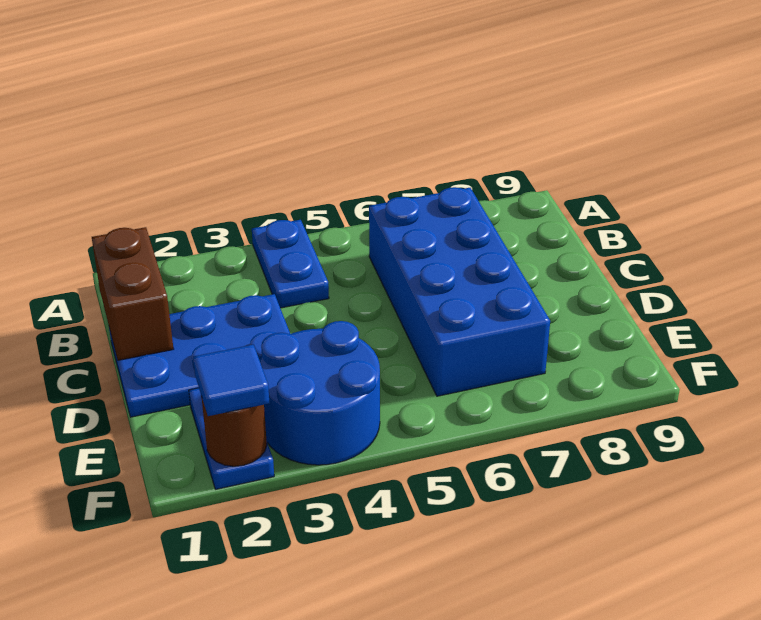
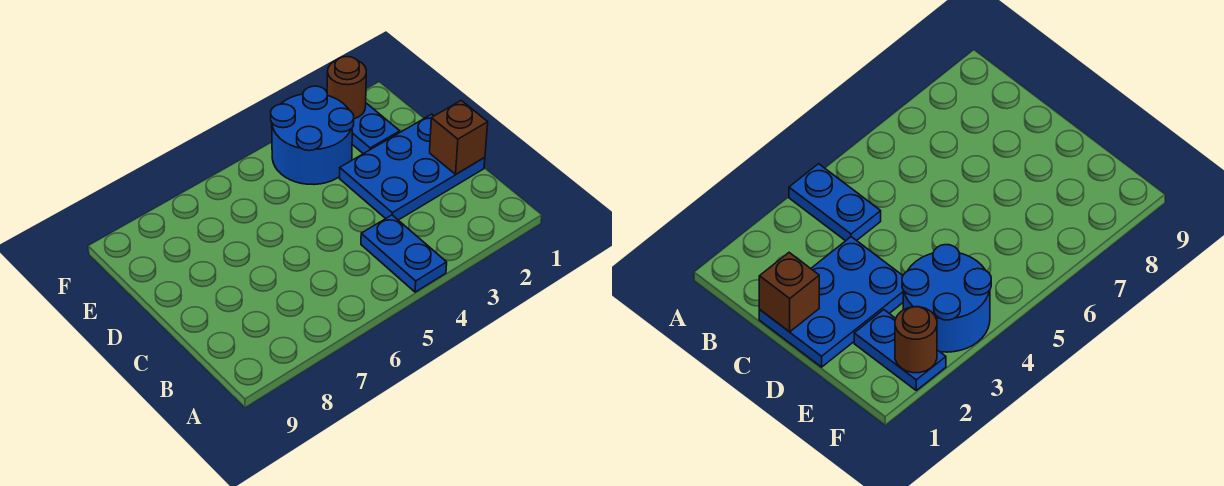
brown brick B1:C1 level 2 -> brown brick C1 level 2
blue brick B6:E7 level 1 -> none
blue tile F2 level 3 -> none

